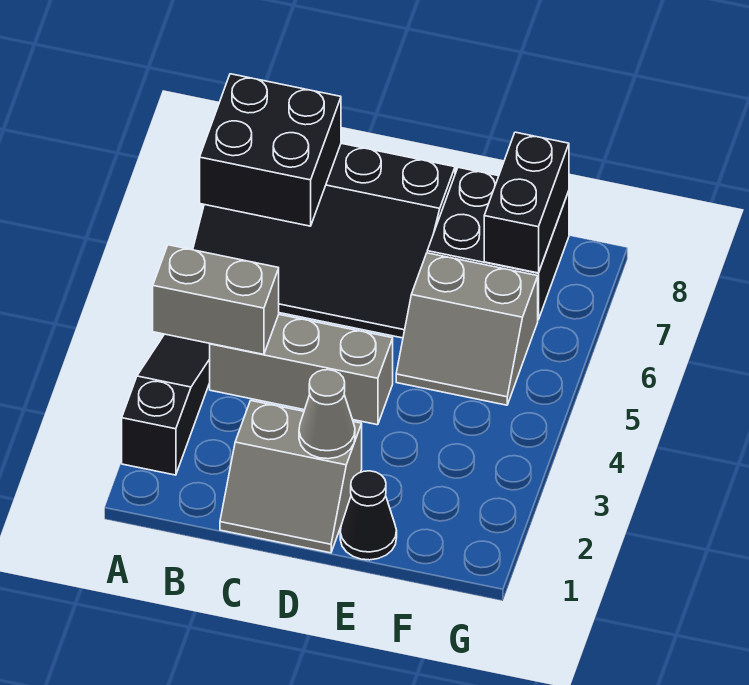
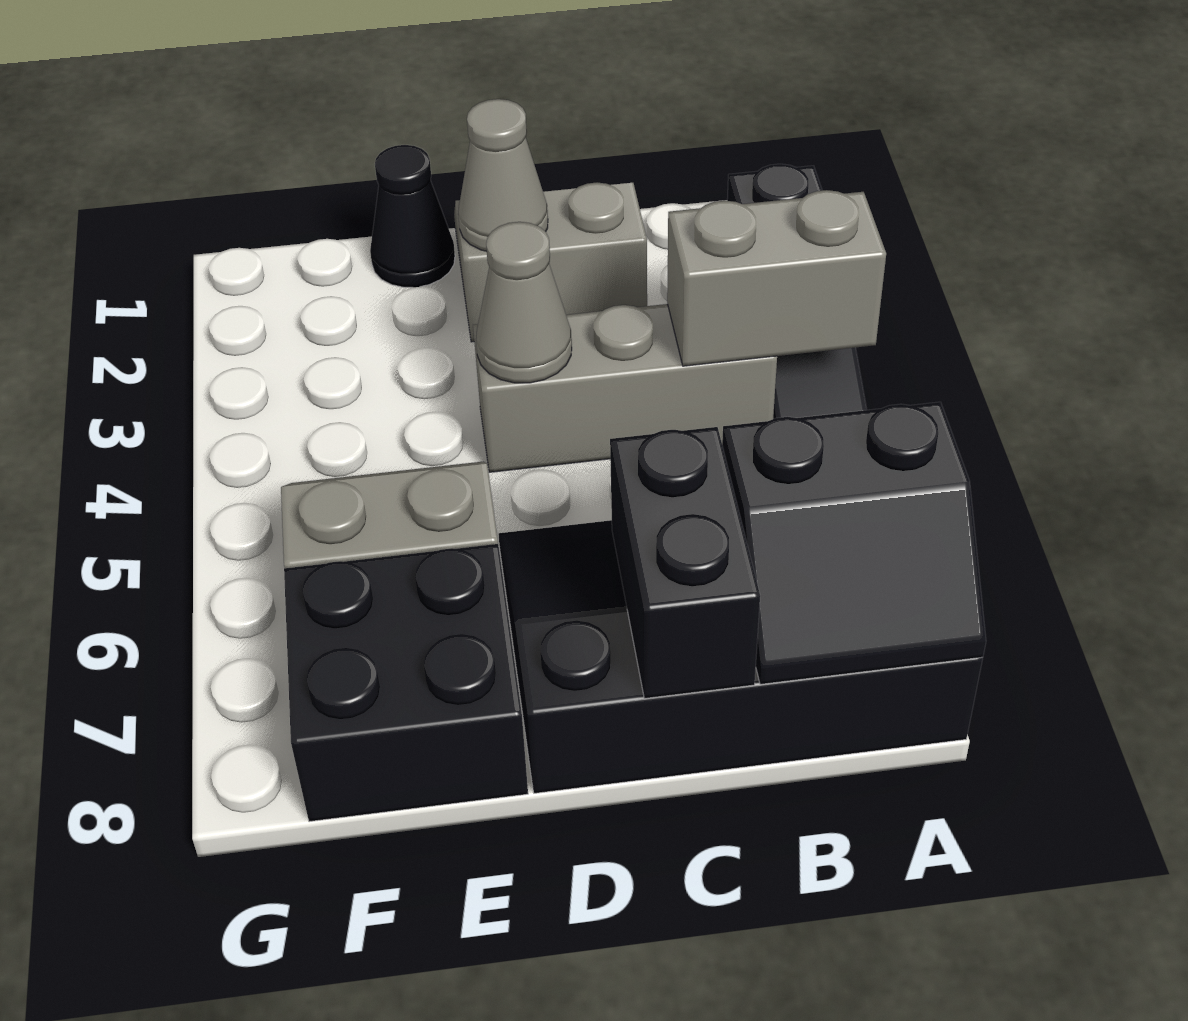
black brick A7:B8 level 2 -> black slope A7:B8 level 2 top 7
none -> grey cone D4 level 2
black brick F7:F8 level 2 -> black brick C7:C8 level 2

